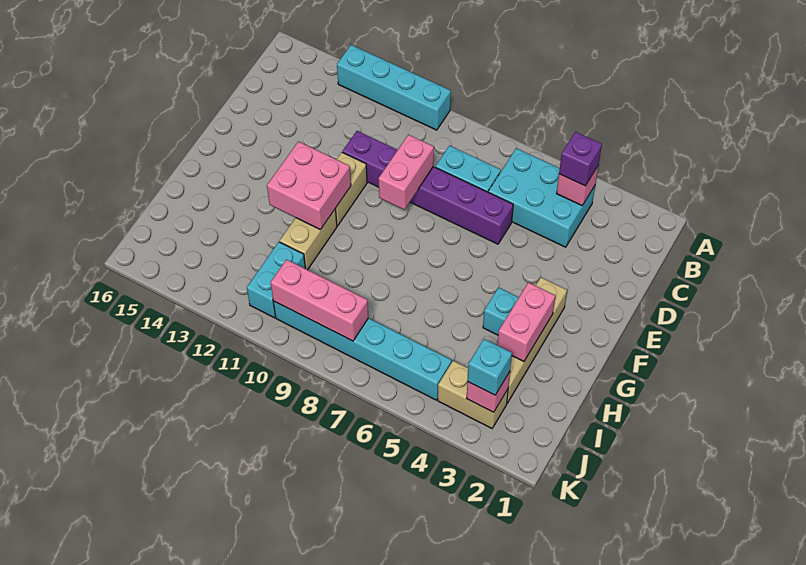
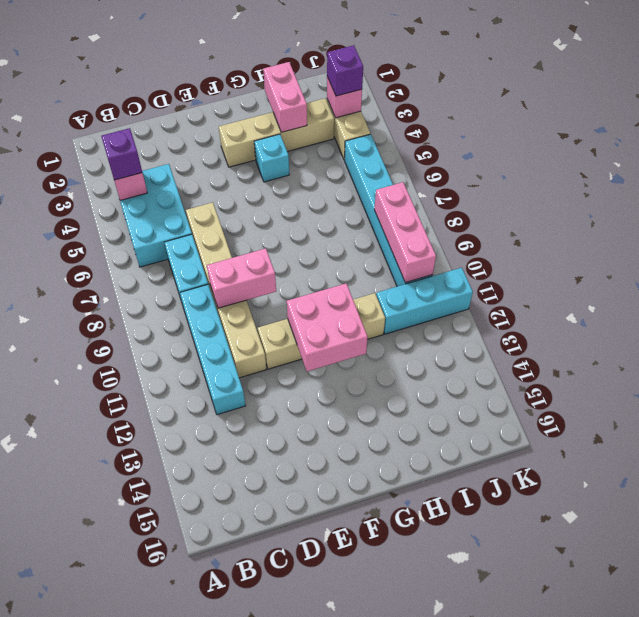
cyan brick A10:A13 level 1 -> cyan brick C9:C12 level 1
purple brick D6:D11 level 1 -> tan brick D6:D11 level 1
pink brick G3:H3 level 2 -> pink brick H2:H3 level 2
cyan brick I11:J11 level 1 -> cyan brick I11:K11 level 1
cyan brick J3 level 3 -> purple brick J3 level 3

